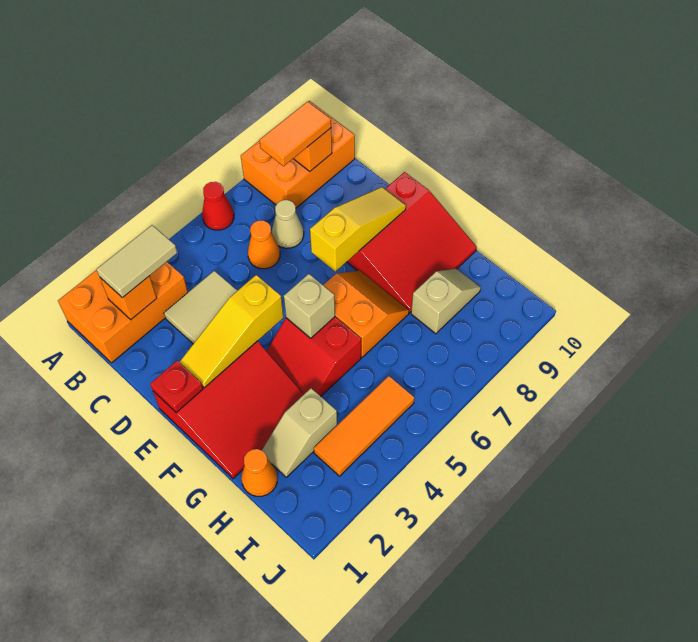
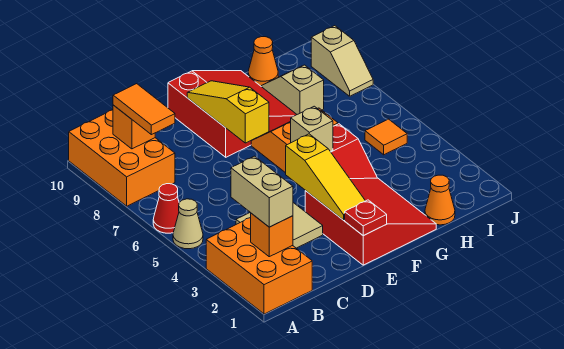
tan tile B2:B3 level 3 -> tan brick B2:B3 level 3
orange cone C6 level 1 -> orange cone H10 level 1
tan cone C7 level 1 -> tan cone A5 level 1
tan slope H2:H3 level 1 top 3 -> tan slope J8:J9 level 1 top 9
orange tile I3:I5 level 1 -> orange tile I5 level 1

